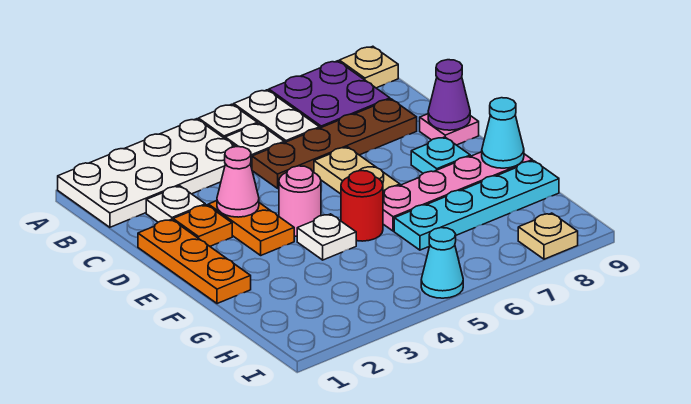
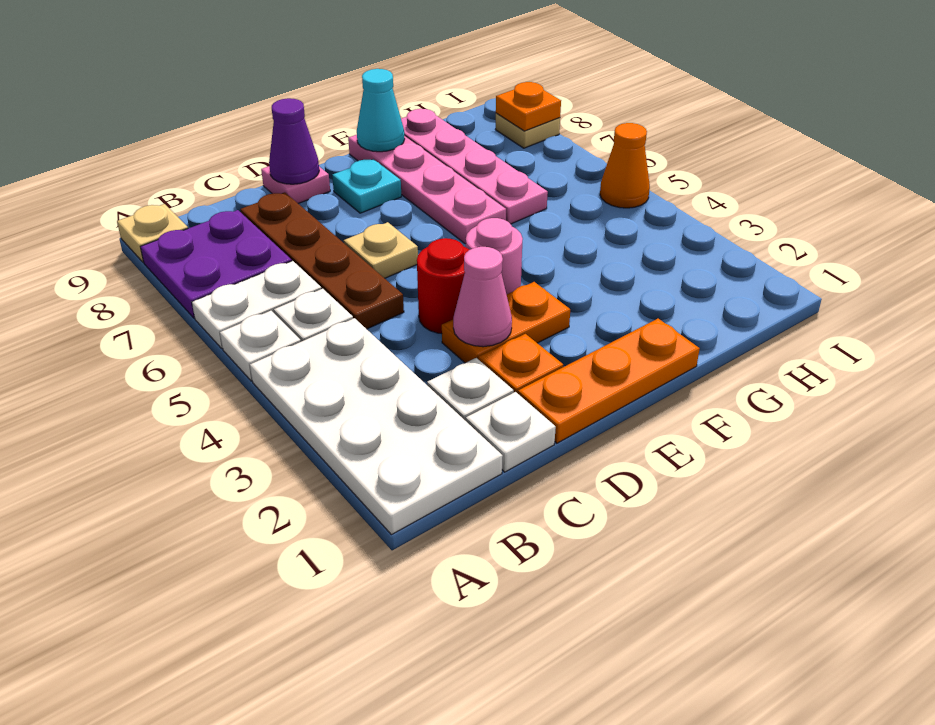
tan plate D6:E6 level 1 -> tan plate D6 level 1
white plate F4 level 1 -> white plate C1 level 1
red round brick F5 level 1 -> red round brick D4 level 1
cyan plate G6:G9 level 1 -> pink plate G6:G9 level 1
cyan cone I5 level 1 -> orange cone I5 level 1
none -> orange plate I8 level 2

